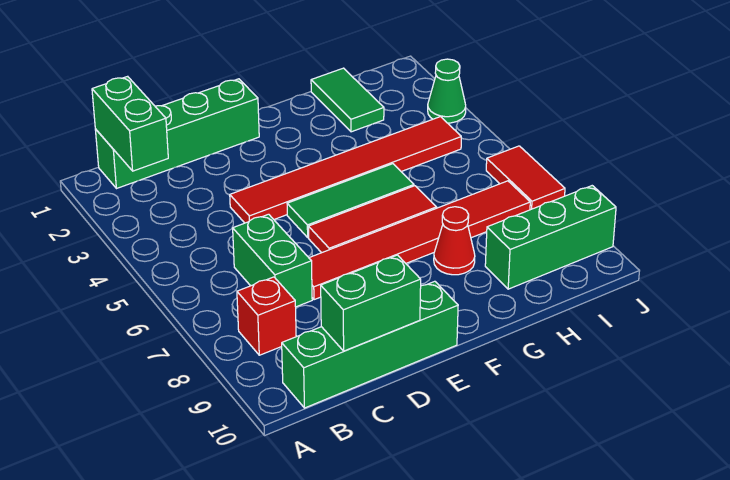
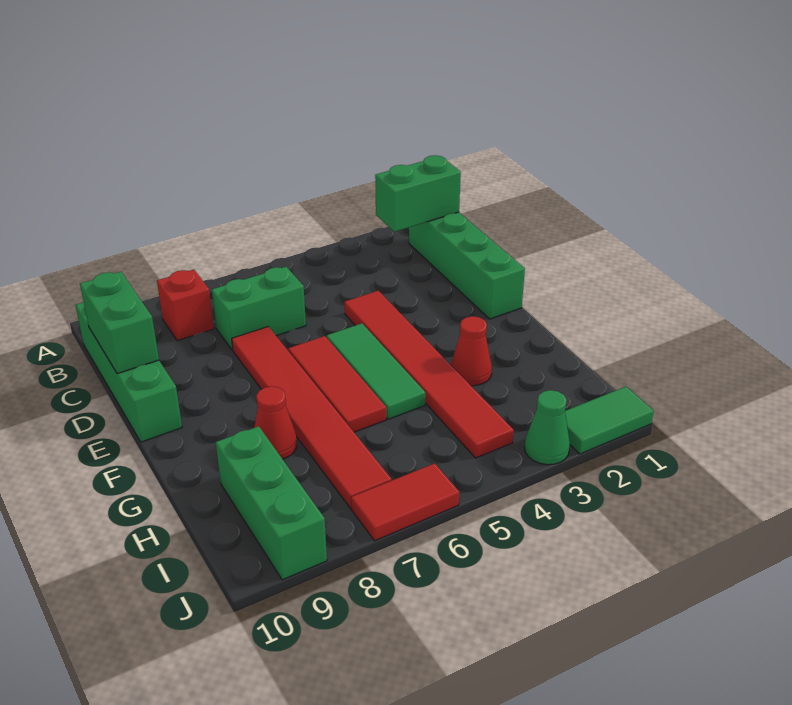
none -> red cone G3 level 1
green tile H1:H2 level 1 -> green tile J1:J2 level 1

